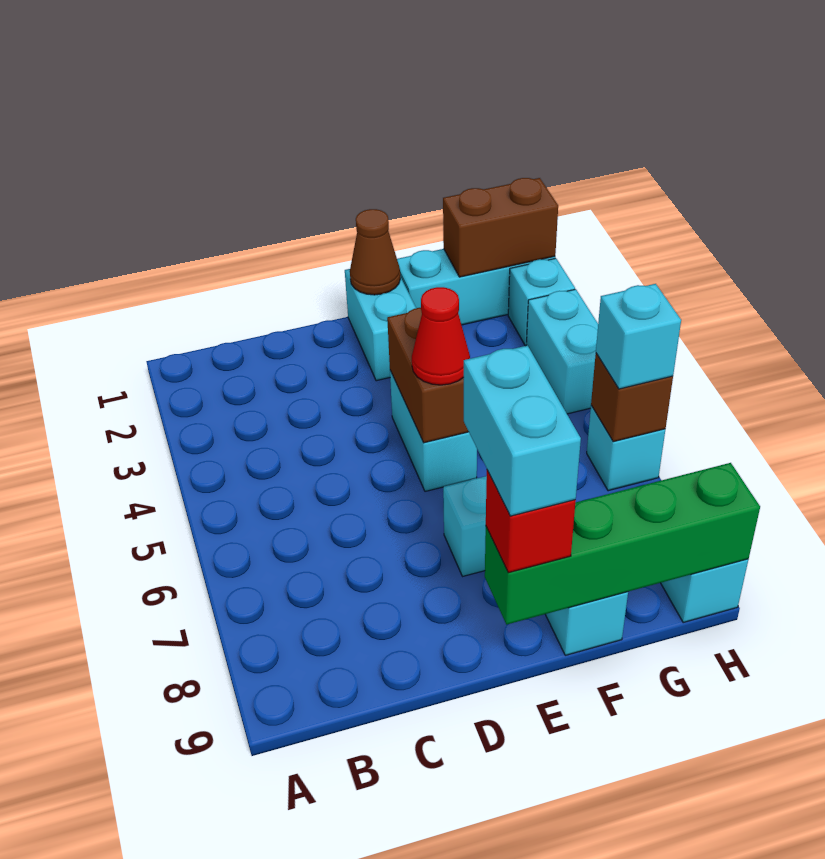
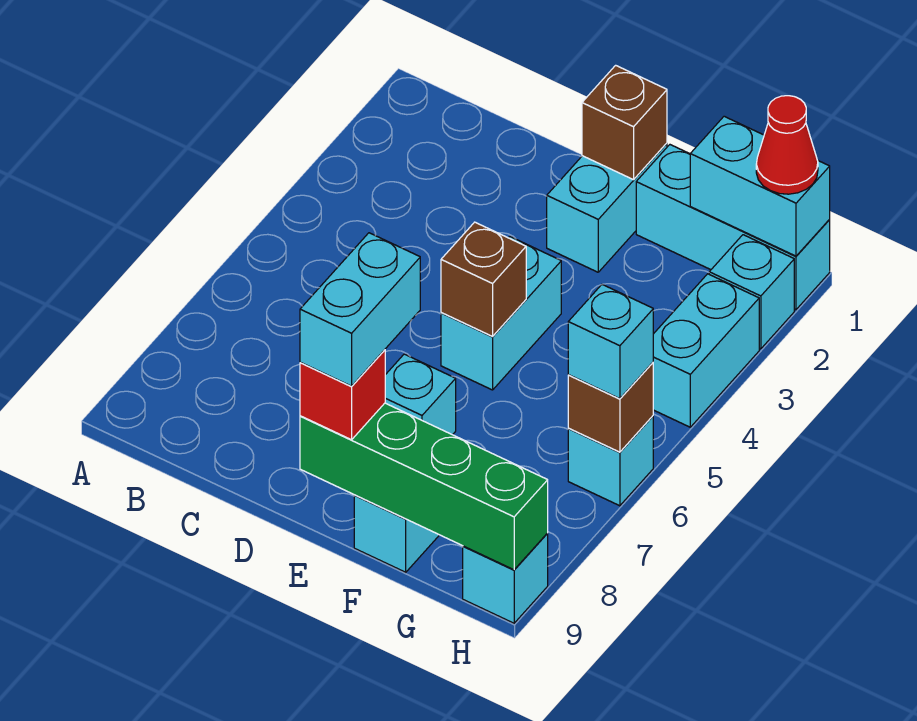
brown cone E1 level 2 -> brown brick E1 level 2
brown brick E4:E5 level 2 -> brown brick E5 level 2
red cone E5 level 3 -> red cone H1 level 3
brown brick G1:H1 level 2 -> cyan brick G1:H1 level 2

